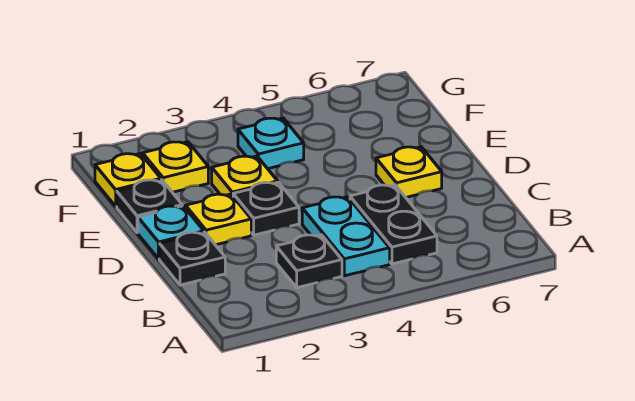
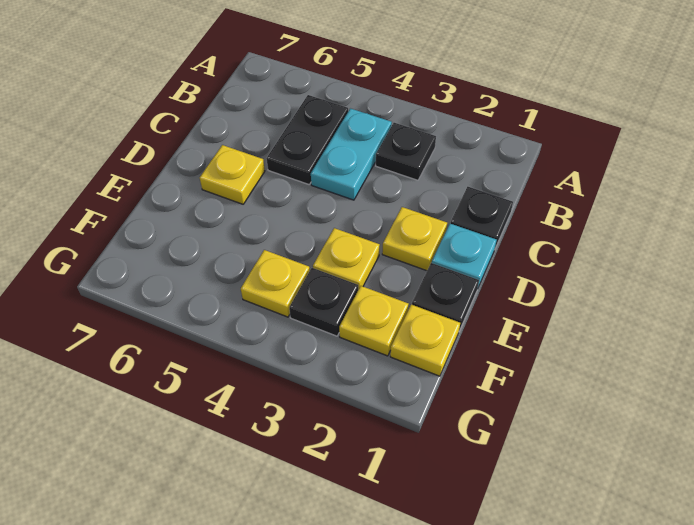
black plate D3 level 1 -> black plate F3 level 1
cyan plate F4 level 1 -> yellow plate F4 level 1

